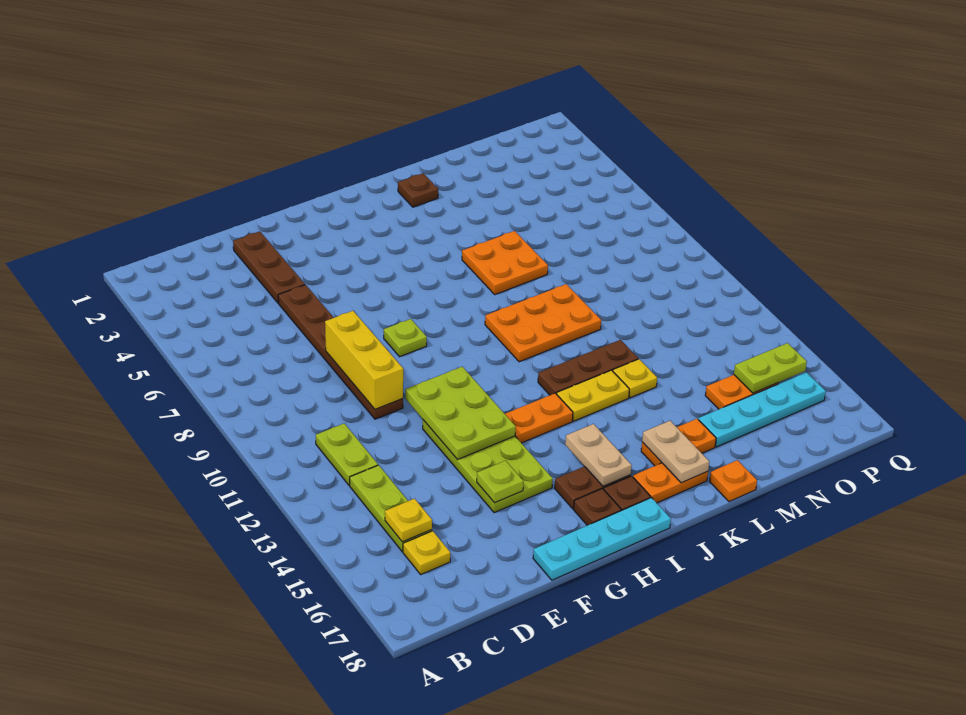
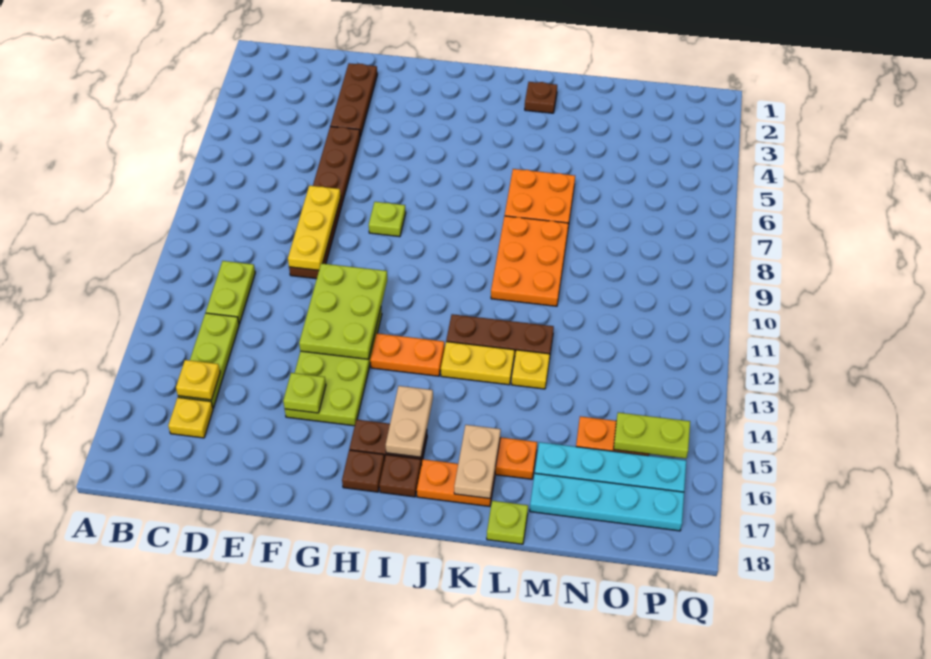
yellow brick E8:E10 level 2 -> yellow plate E8:E10 level 2
cyan plate F18:I18 level 1 -> cyan plate M17:P17 level 1
orange plate J9:L10 level 1 -> orange plate K8:L10 level 1
orange plate L18 level 1 -> lime plate L18 level 1

